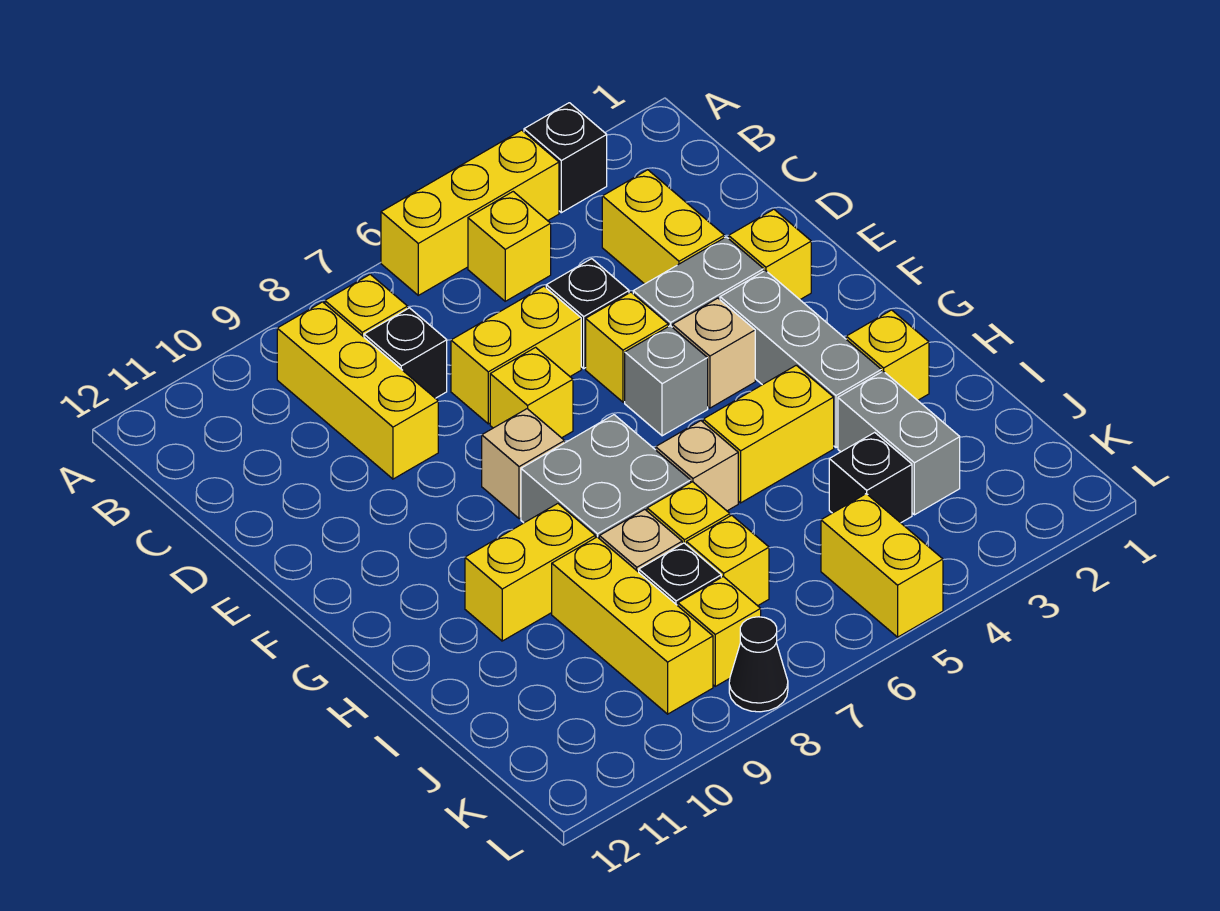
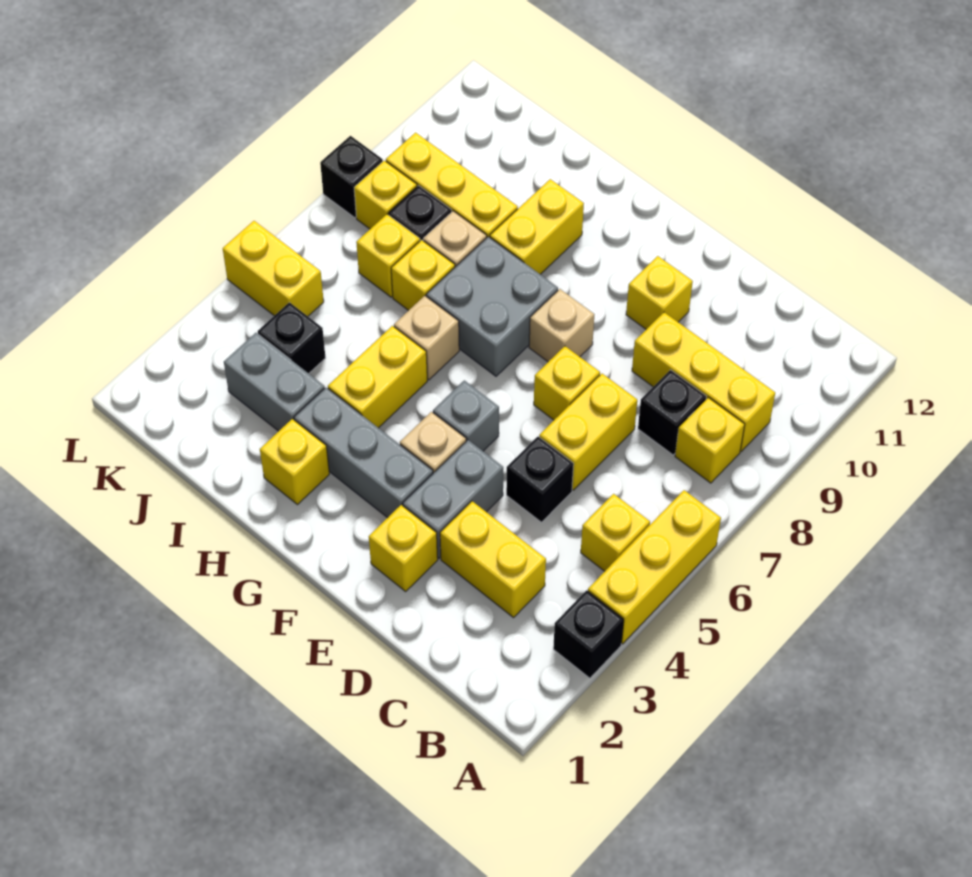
yellow brick E5 level 1 -> yellow brick E10 level 1
black cone L8 level 1 -> black brick L8 level 1

